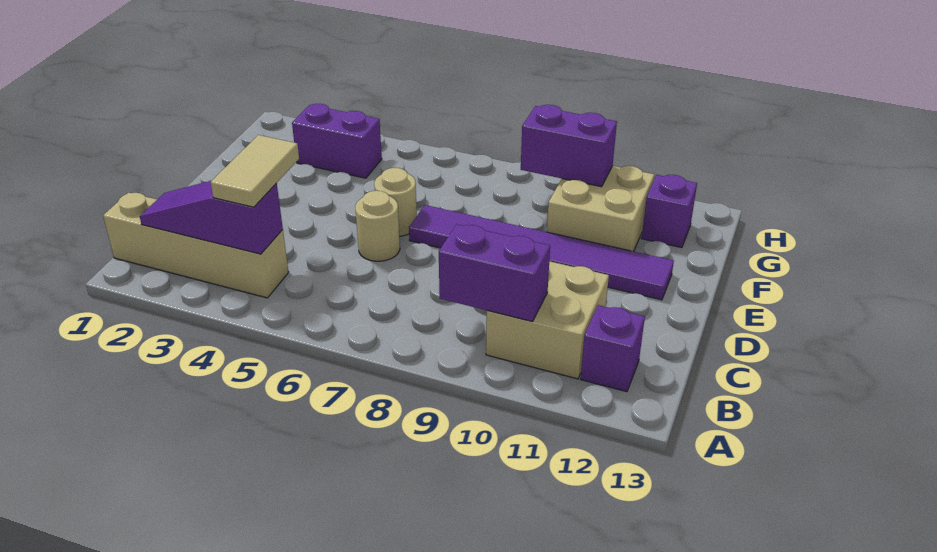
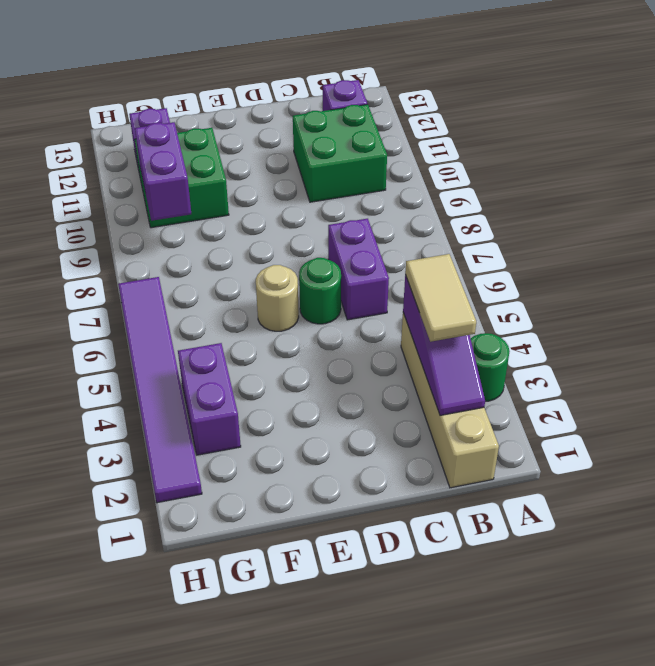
none -> green round brick A3 level 1
tan tile B4:C4 level 3 -> tan tile B3:B4 level 3
purple brick B9:B10 level 2 -> purple brick C6:C7 level 1
tan brick B10:C11 level 1 -> green brick B10:C11 level 1
tan round brick D6 level 1 -> green round brick D6 level 1
purple tile E7:E12 level 1 -> purple tile H2:H7 level 1
tan brick F10:G11 level 1 -> green brick F10:G11 level 1

